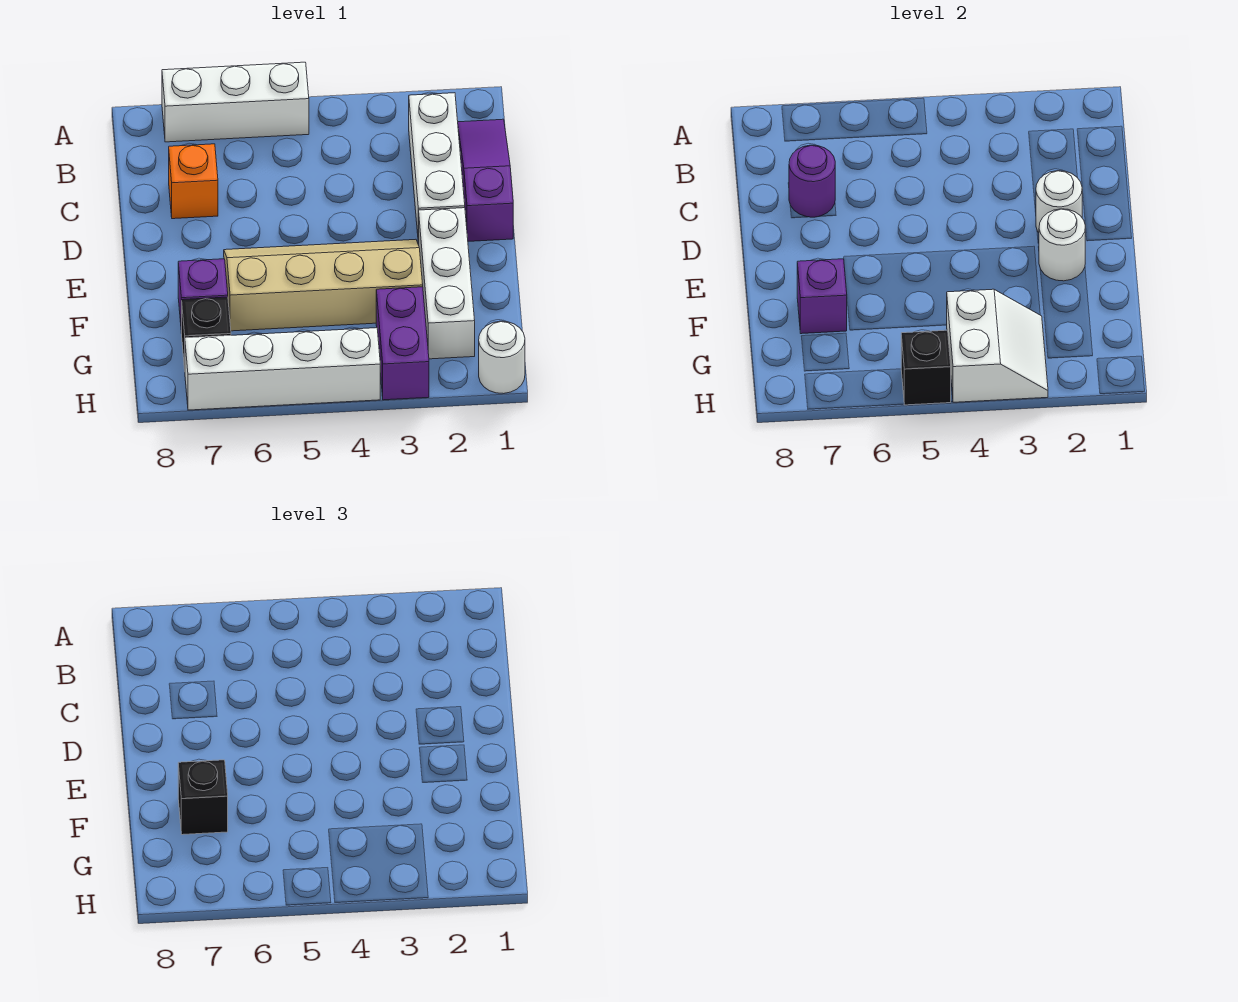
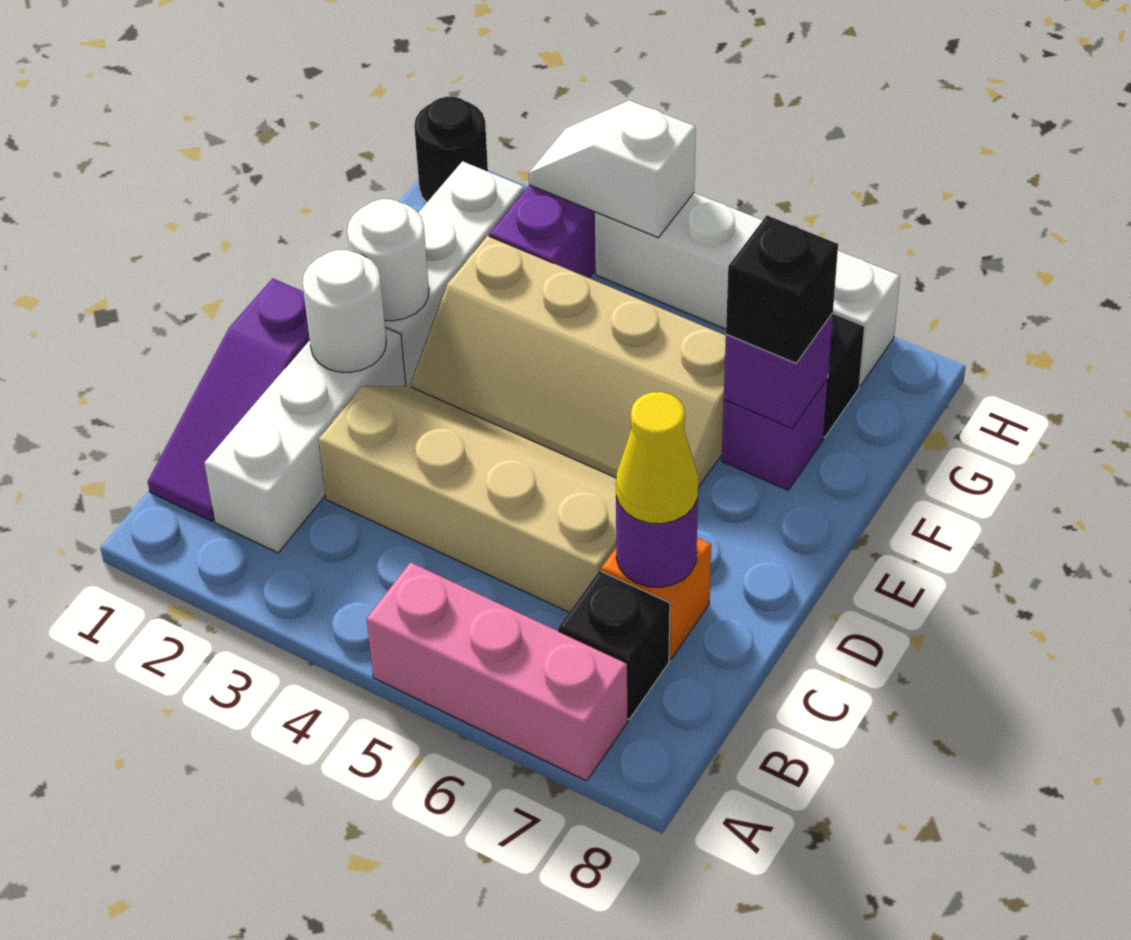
white brick A5:A7 level 1 -> pink brick A5:A7 level 1
none -> tan slope C3:D6 level 1 top C
none -> yellow cone C7 level 3
white slope G3:H4 level 2 top 4 -> white slope H3:H4 level 2 top 4
white round brick H1 level 1 -> black round brick H1 level 1
black brick H5 level 2 -> black brick B7 level 1

